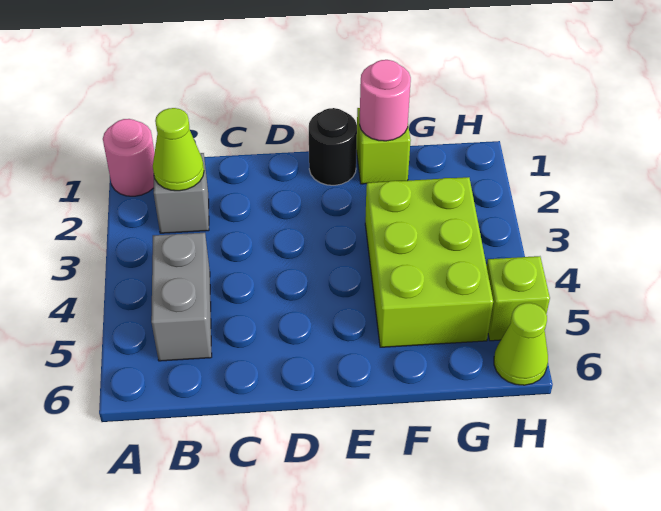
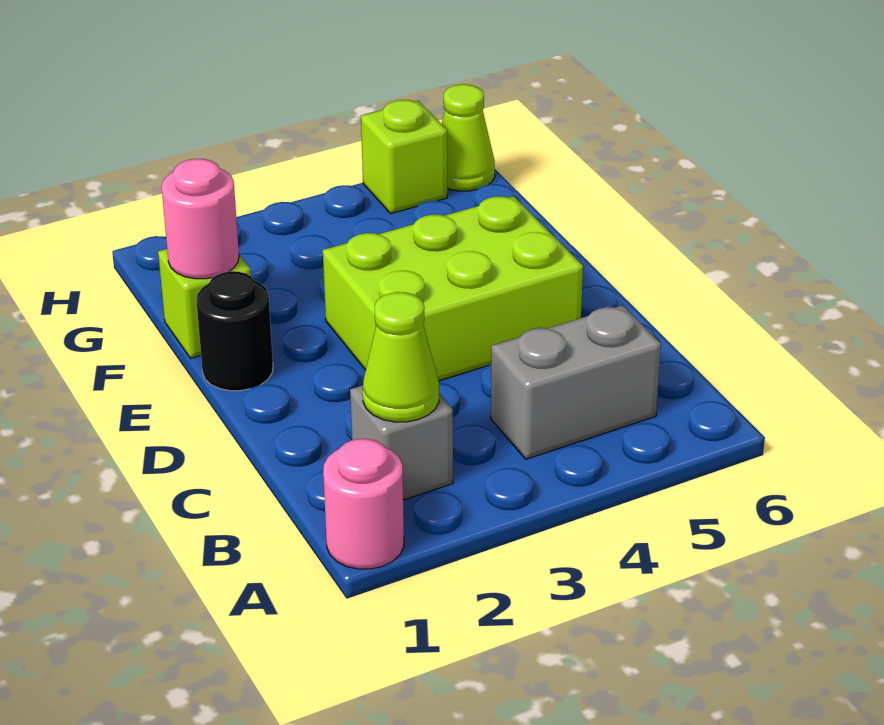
lime brick F3:G5 level 1 -> lime brick D3:E5 level 1

